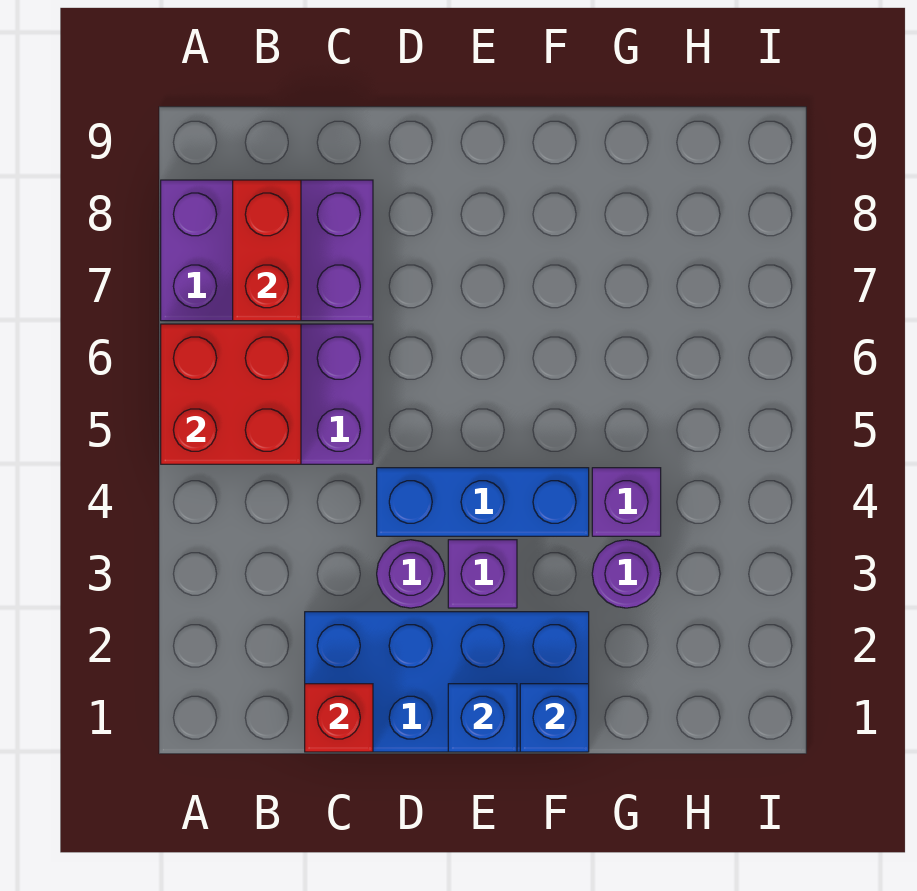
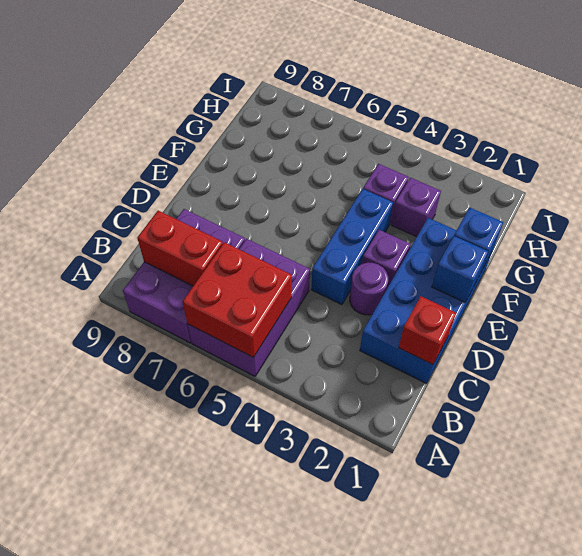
purple round brick G3 level 1 -> purple brick G3 level 1

